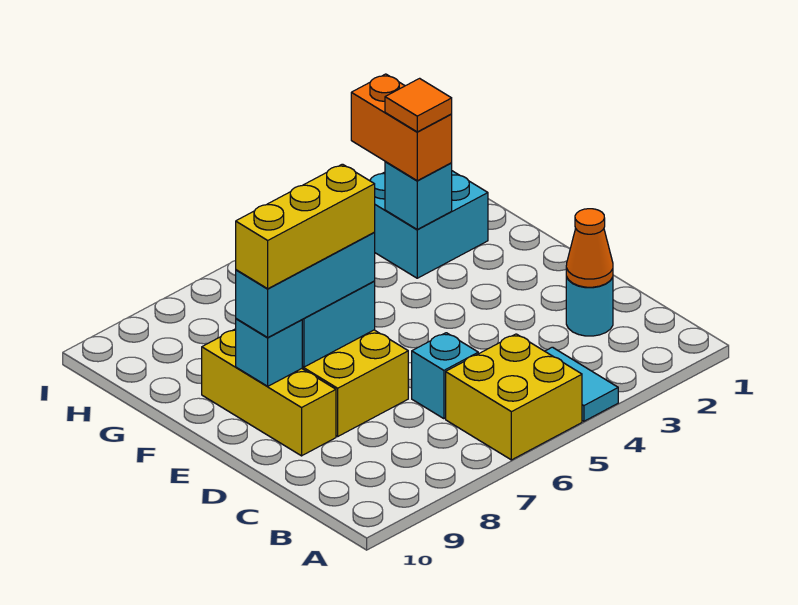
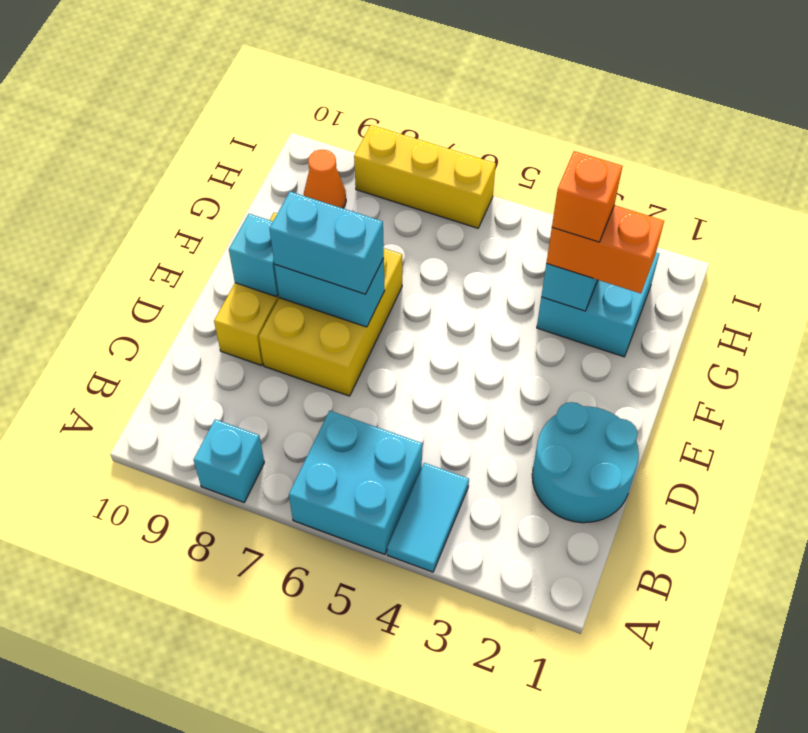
yellow brick A5:B6 level 1 -> cyan brick A5:B6 level 1
cyan round brick C2 level 1 -> cyan round brick C1:D2 level 1
orange cone C2 level 2 -> orange cone H9 level 1
cyan brick C6 level 1 -> cyan brick A8 level 1
cyan brick E7:E9 level 3 -> cyan brick E7:E8 level 3
yellow brick E7:E9 level 4 -> yellow brick I6:I8 level 1
orange brick G3:H3 level 3 -> orange brick G2:G3 level 3
orange tile G3 level 4 -> orange brick G3 level 4

